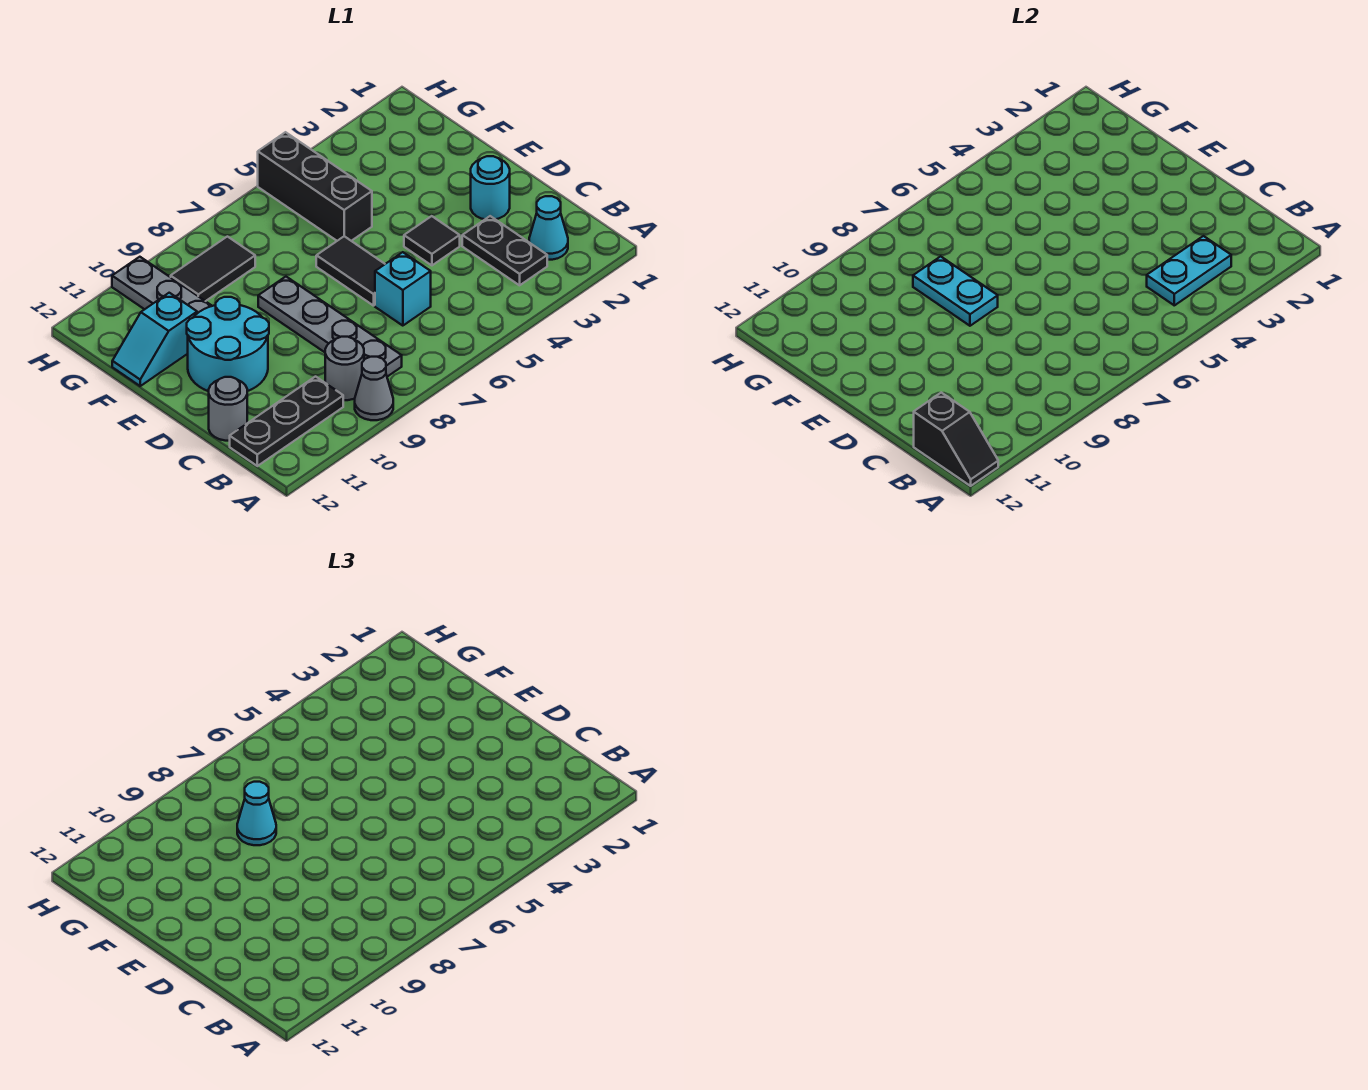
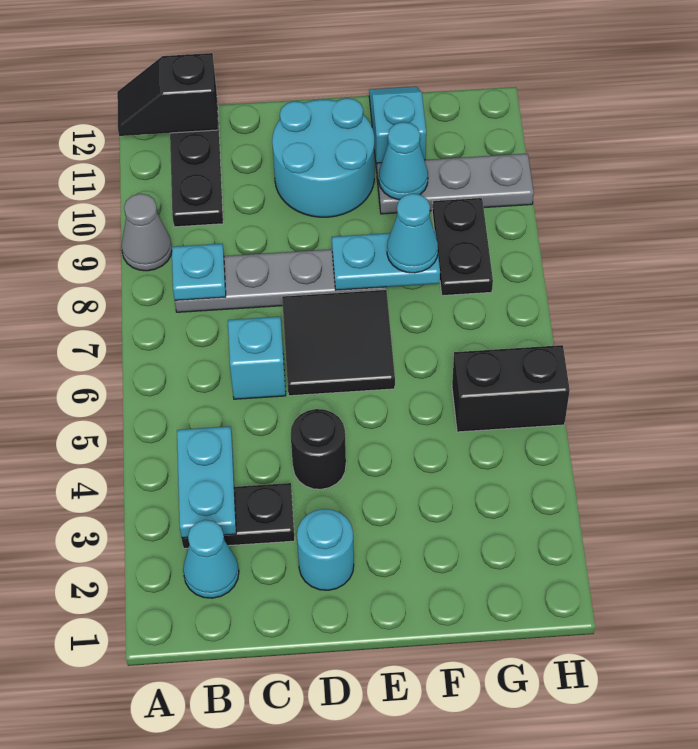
none -> cyan plate B8 level 2
grey round brick B9 level 1 -> none
grey round brick C12 level 1 -> none
black tile D4 level 1 -> black round brick D4 level 1
black tile D6:E6 level 1 -> black tile D6:E7 level 1
black brick F5:H5 level 1 -> black brick G5:H5 level 1
none -> cyan cone F10 level 2
black tile G8:G9 level 1 -> black plate G8:G9 level 1

